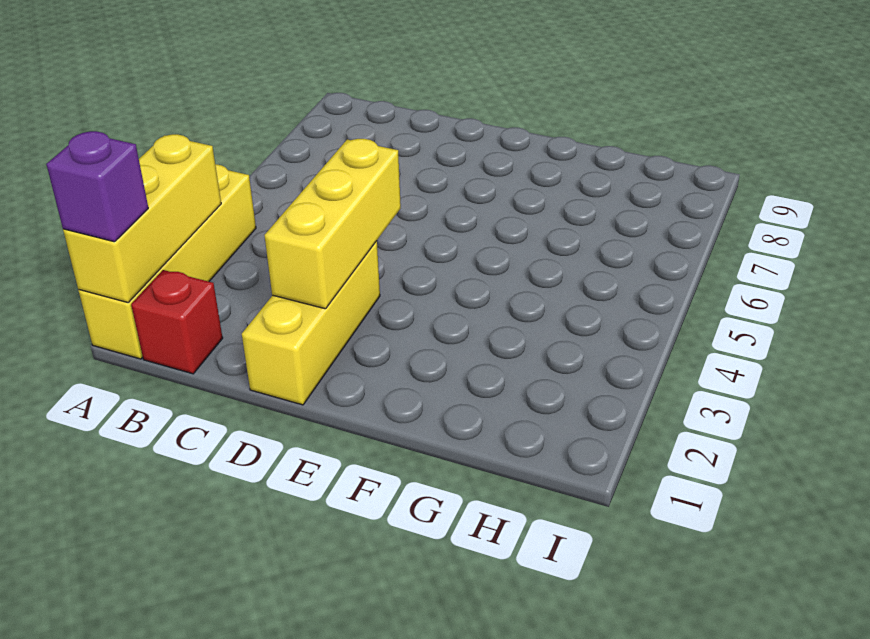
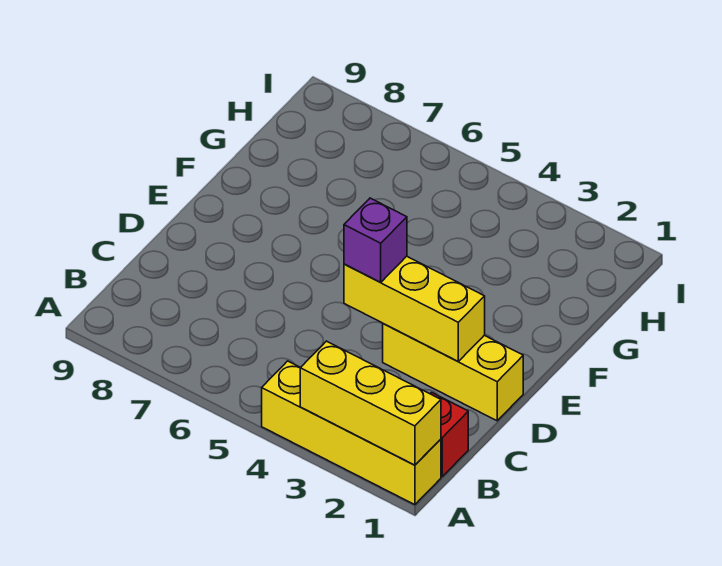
purple brick A1 level 3 -> purple brick D4 level 3

